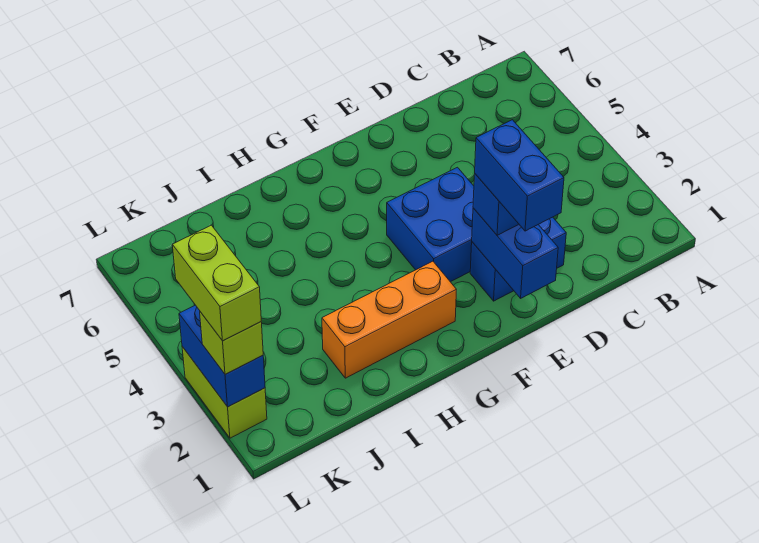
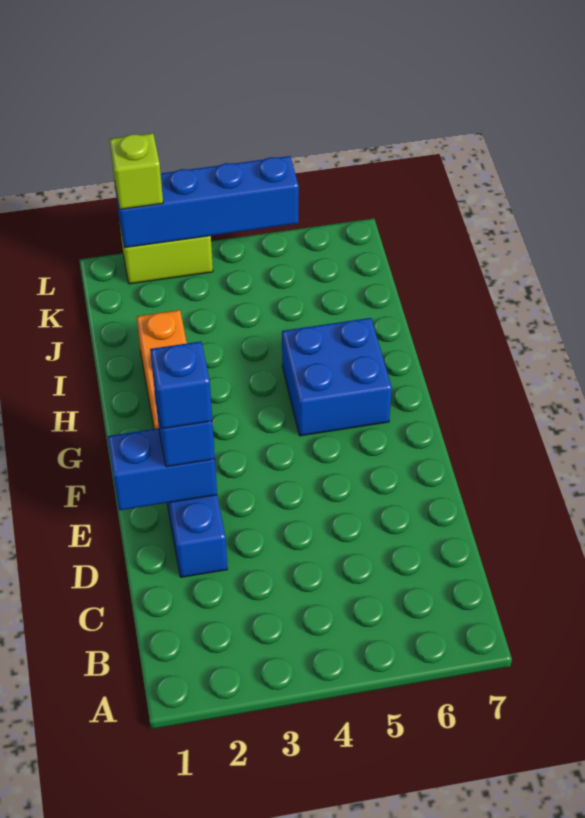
blue brick E1:E2 level 4 -> blue brick E2 level 4
blue brick E3:F4 level 1 -> blue brick G5:H6 level 1
blue brick L2:L3 level 2 -> blue brick L2:L5 level 2
lime brick L2:L3 level 4 -> none

